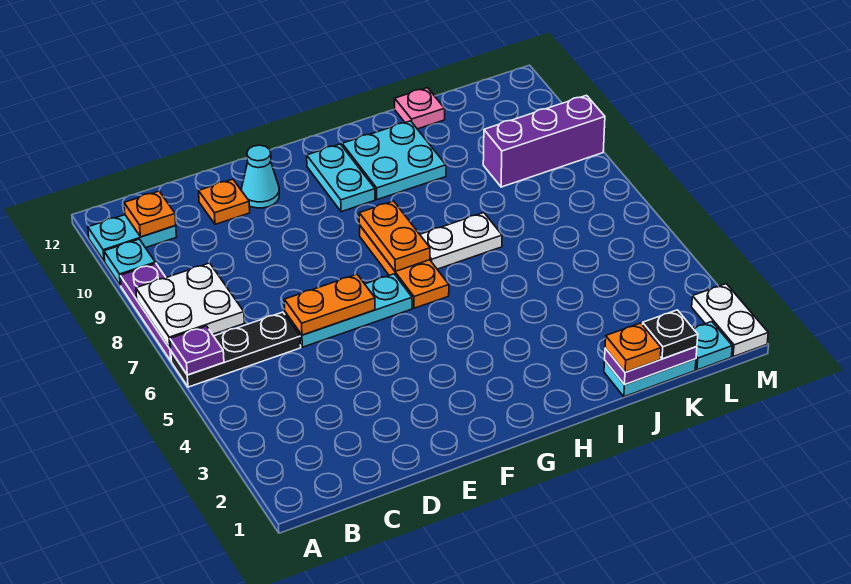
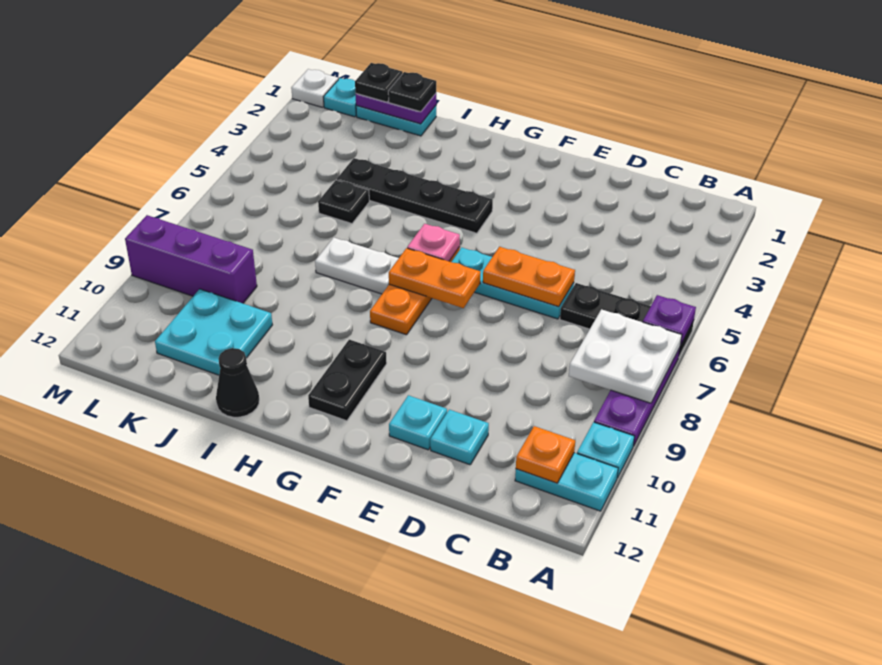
orange plate D11 level 1 -> cyan plate D11 level 1
cyan cone E11 level 1 -> cyan plate E11 level 1
none -> black plate G4:J4 level 1
orange plate G7:G8 level 2 -> orange plate F7:G7 level 2
cyan plate G10:G11 level 1 -> black plate G10:G11 level 1
cyan plate H10:I11 level 1 -> cyan plate J10:K11 level 1
none -> black cone I12 level 1
orange plate J1 level 3 -> black plate J1 level 3
none -> black plate J5 level 1
pink plate J12 level 1 -> pink plate G6 level 2
white plate M1:M2 level 1 -> white plate M1 level 1

